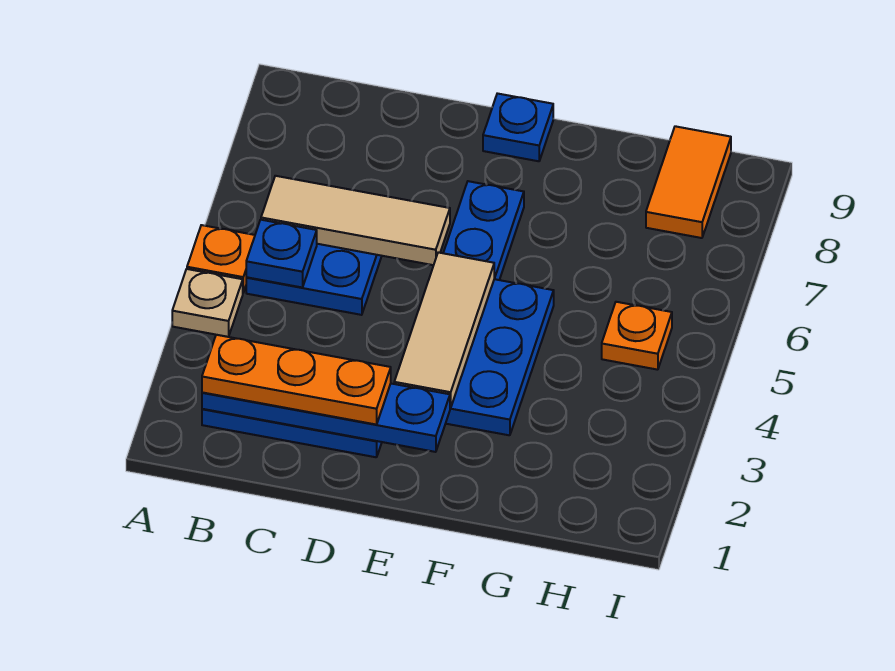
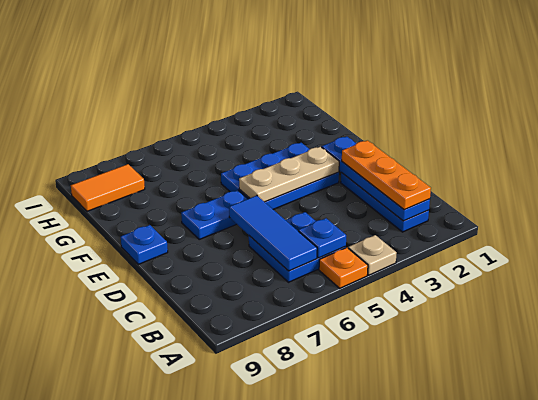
tan tile B6:D6 level 2 -> blue tile B6:D6 level 2
tan tile E3:E5 level 2 -> tan plate E3:E5 level 2
orange plate H5 level 1 -> none

